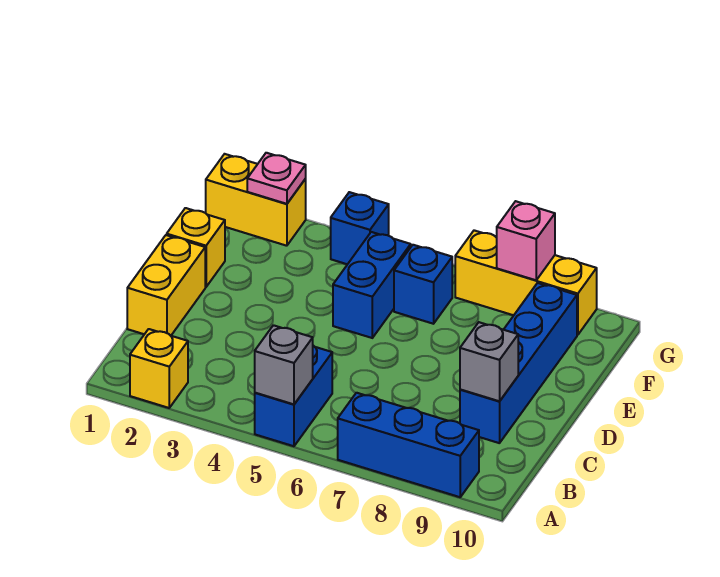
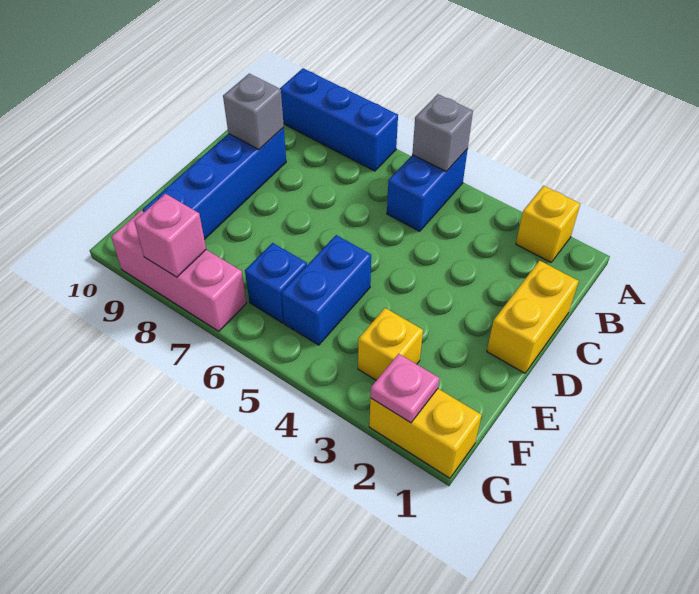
yellow brick E1 level 1 -> yellow brick F3 level 1
blue brick G4 level 1 -> none
yellow brick G7:G9 level 1 -> pink brick G7:G9 level 1

